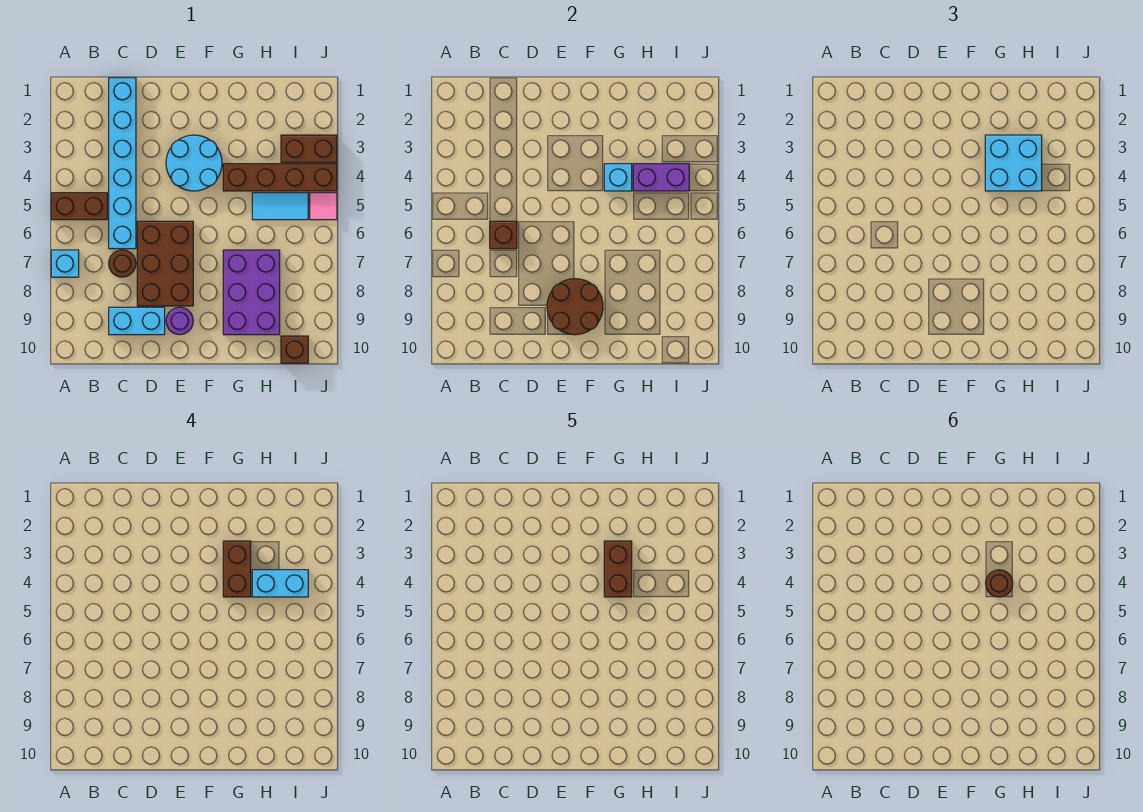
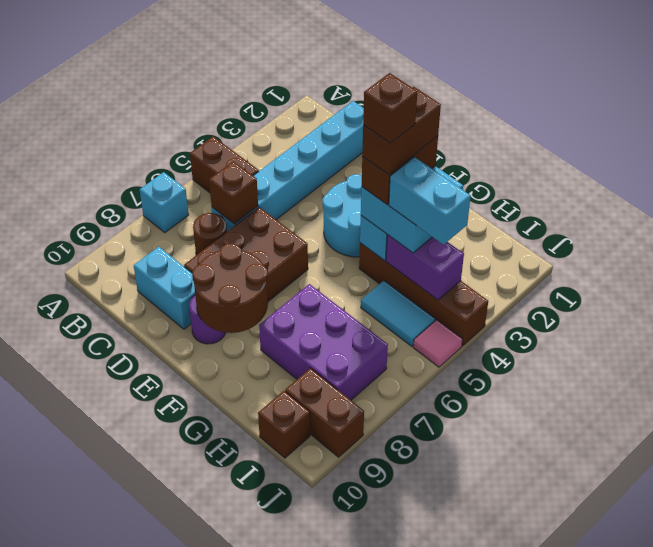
brown round brick G4 level 6 -> brown brick G4 level 6
purple brick G7:H9 level 1 -> purple brick G7:I8 level 1
brown brick I3:J3 level 1 -> brown brick I9:J9 level 1

